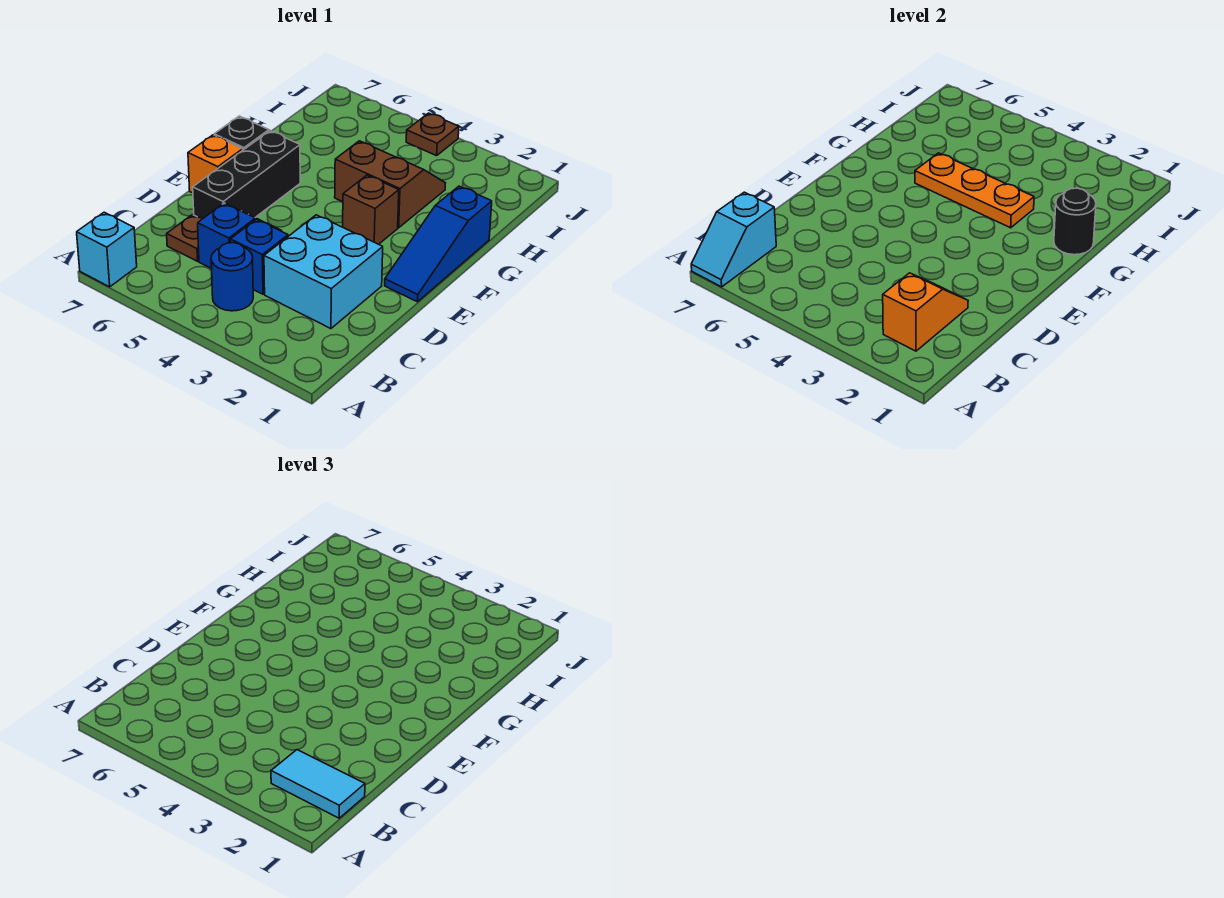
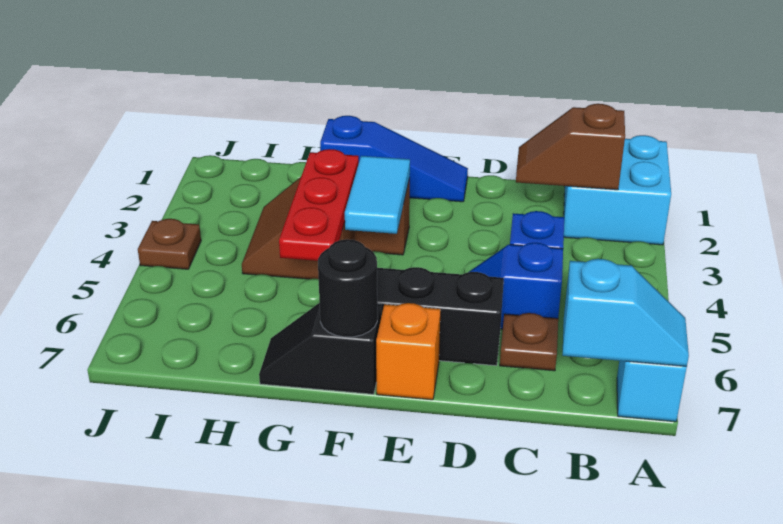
cyan tile B1:B2 level 3 -> cyan tile F3:F4 level 2
orange slope B2:C2 level 2 top B -> brown slope B2:C2 level 2 top B
blue round brick B4 level 1 -> none
cyan brick C2:D3 level 1 -> cyan brick A1:B2 level 1
black round brick G1 level 2 -> black round brick F7 level 2
orange plate G3:G5 level 2 -> red plate G3:G5 level 2

